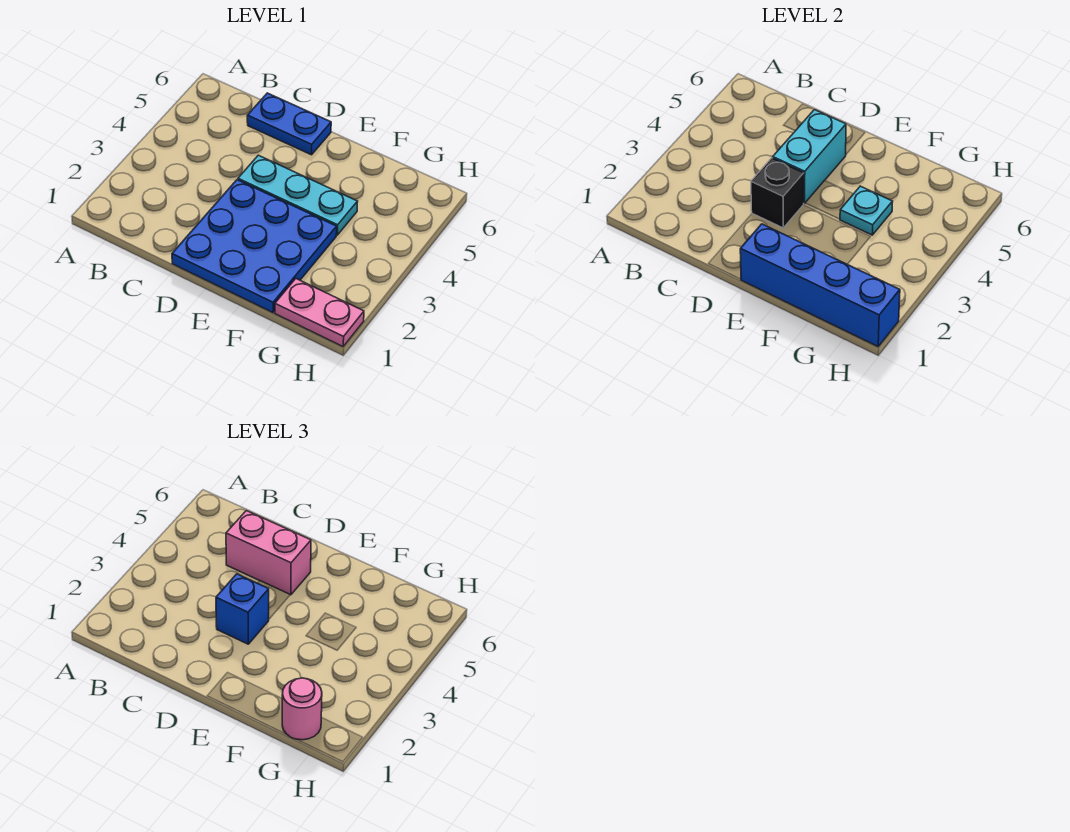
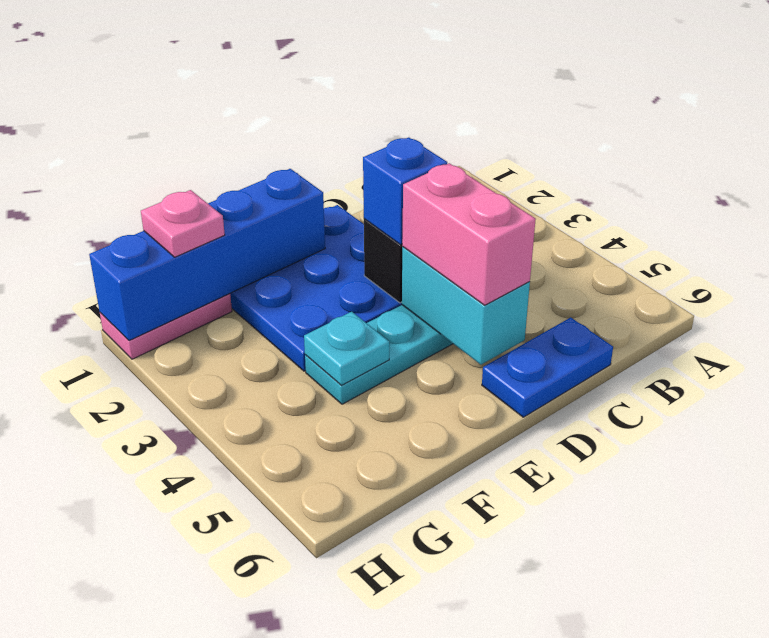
pink brick C5:D5 level 3 -> pink brick D4:D5 level 3
pink round brick G1 level 3 -> pink plate G1 level 3

